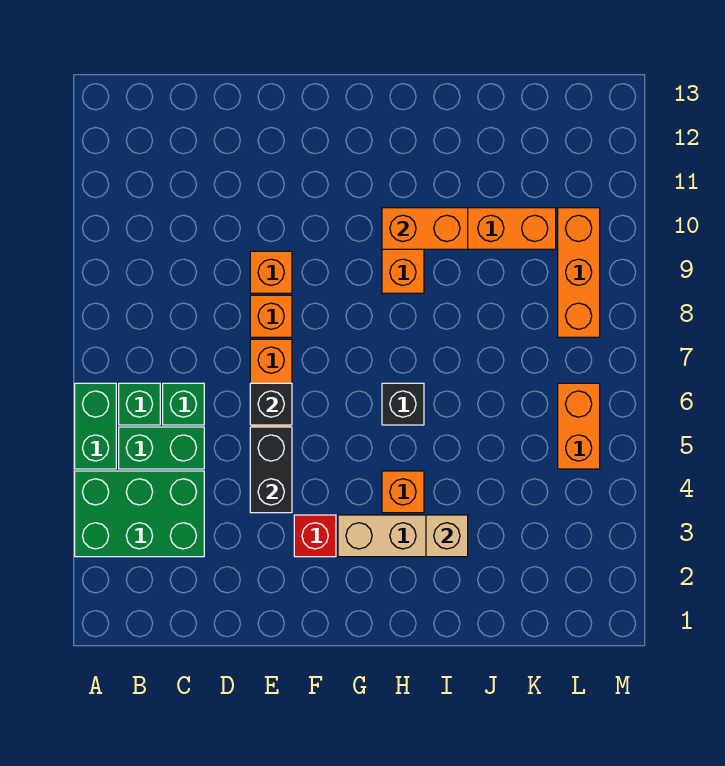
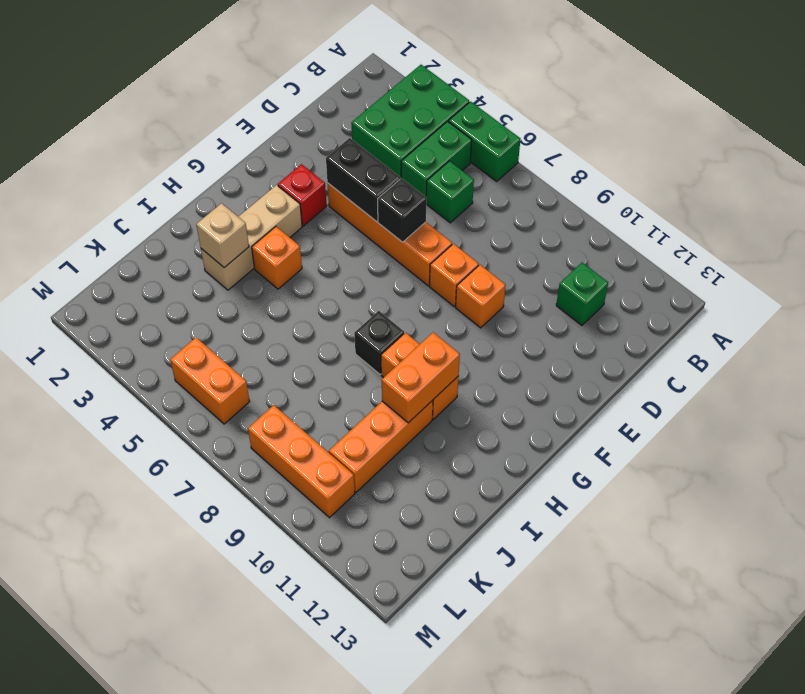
green brick B6 level 1 -> green brick C11 level 1
black brick H6 level 1 -> black brick H8 level 1

